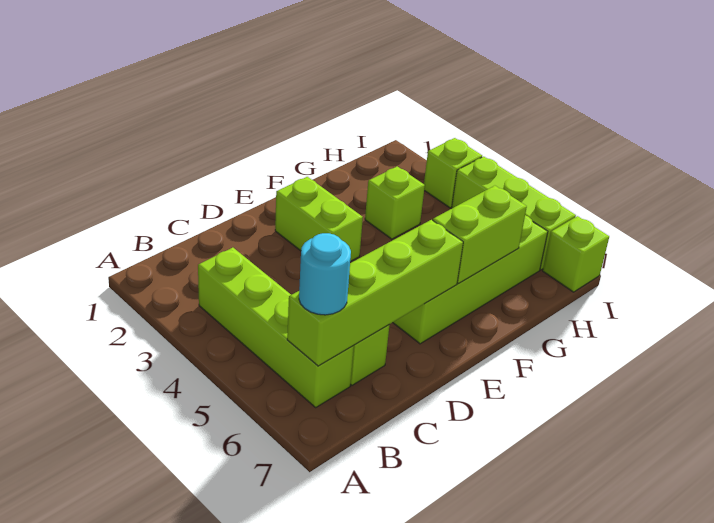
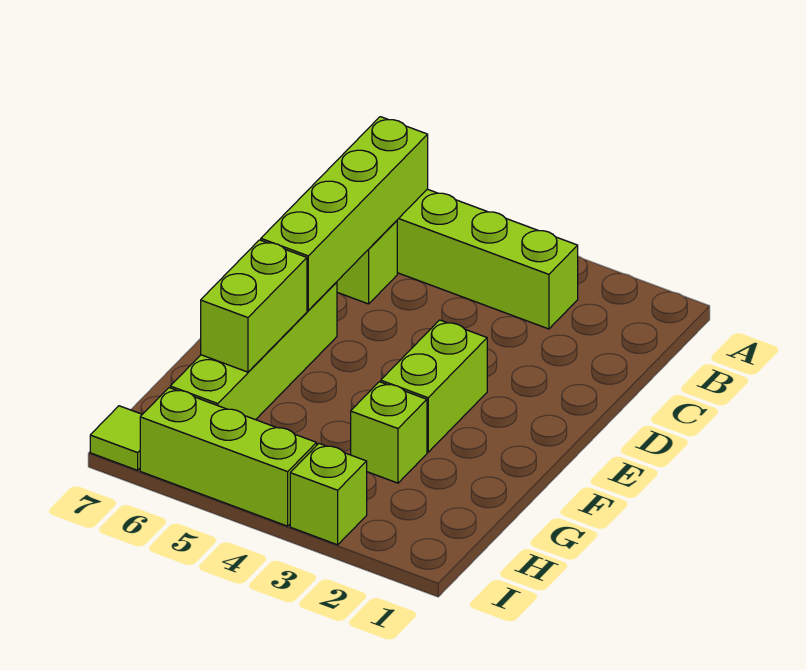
cyan round brick B6 level 3 -> none
lime brick E2:E3 level 1 -> lime brick E3:F3 level 1
lime brick I7 level 1 -> lime tile I7 level 1

